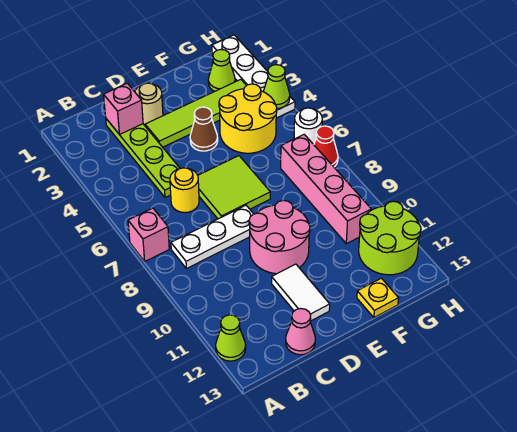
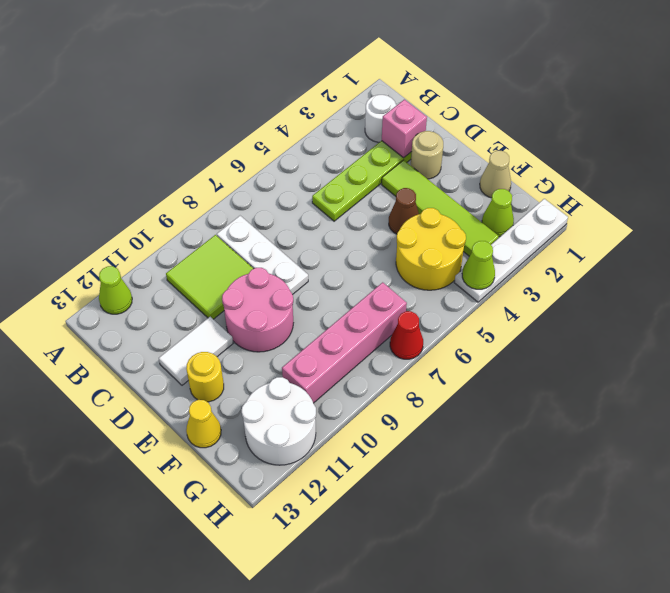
pink brick A7 level 1 -> none
yellow round brick C6 level 1 -> yellow round brick E12 level 1
pink cone C13 level 1 -> none
lime tile D6:E7 level 1 -> lime tile B9:C10 level 1
none -> tan cone F1 level 1
yellow plate F13 level 1 -> yellow cone F13 level 1
lime round brick G11:H12 level 1 -> white round brick G11:H12 level 1
white round brick H6 level 1 -> white round brick B2 level 1

